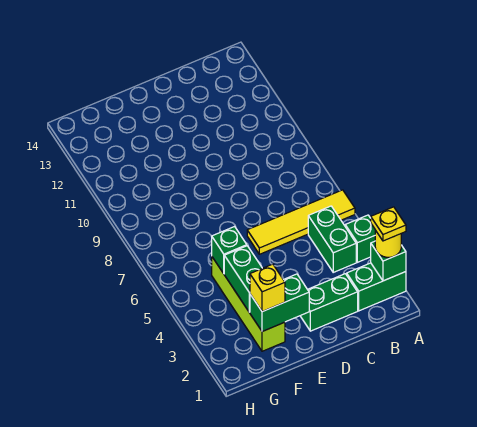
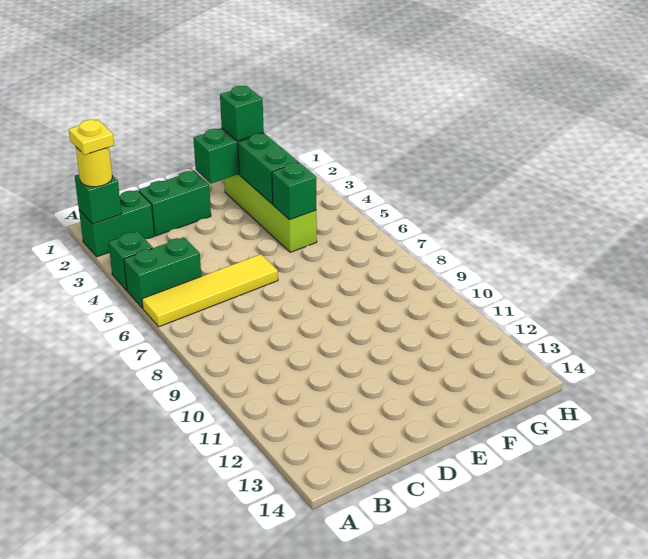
green brick B4:B5 level 1 -> green brick A5:B5 level 1
yellow brick F2 level 3 -> green brick F2 level 3

